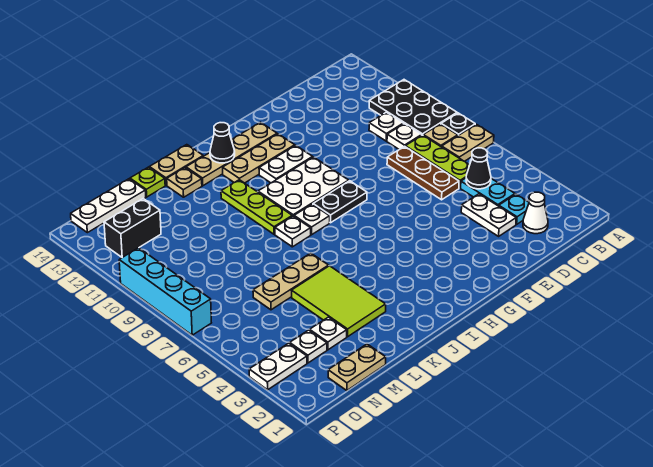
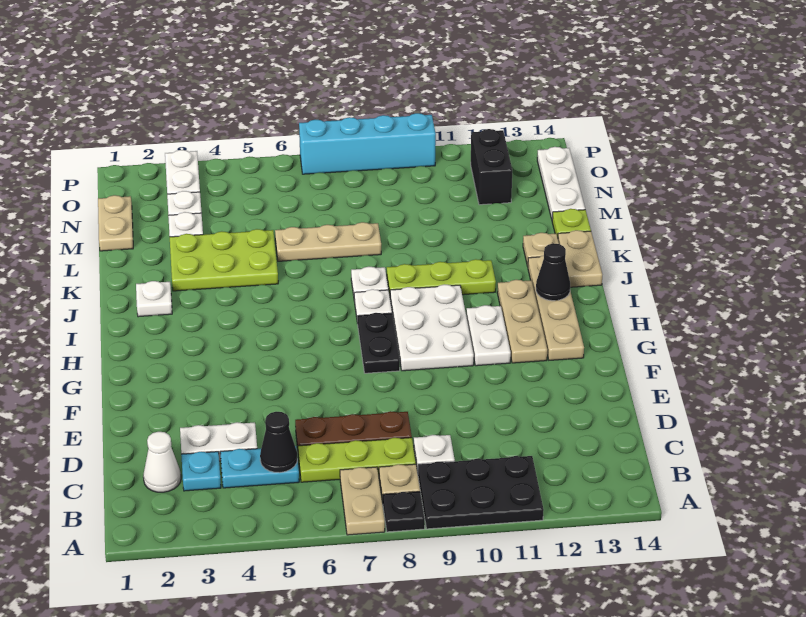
white plate C10 level 1 -> white plate J2 level 1
lime tile K3:L5 level 1 -> lime plate K3:L5 level 1
tan plate K6:M6 level 1 -> tan plate L6:L8 level 1

